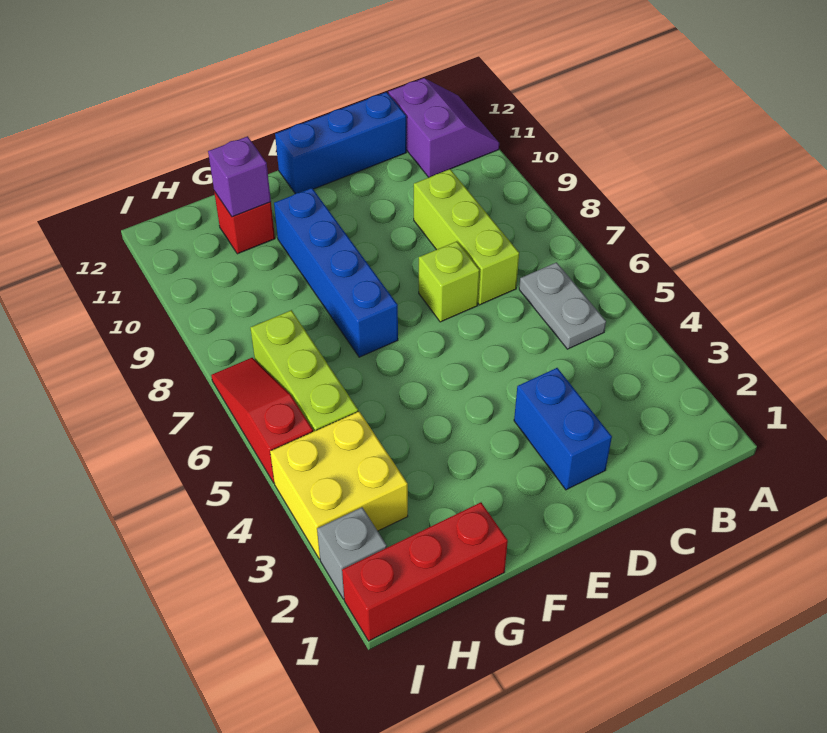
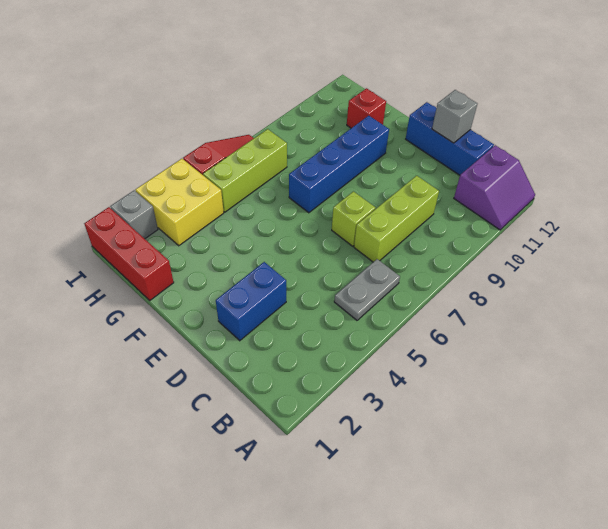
none -> grey brick D12 level 2
purple brick G11 level 2 -> none

